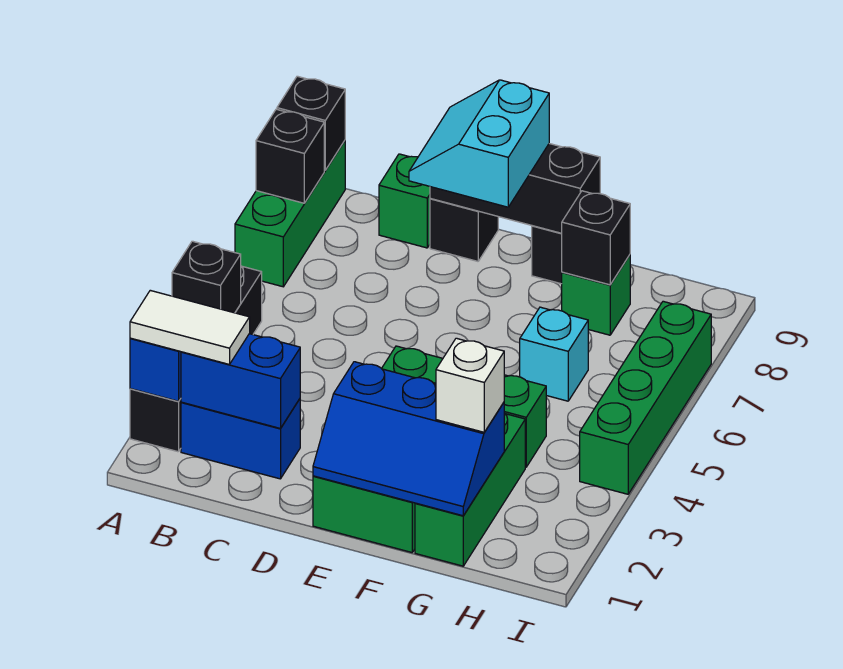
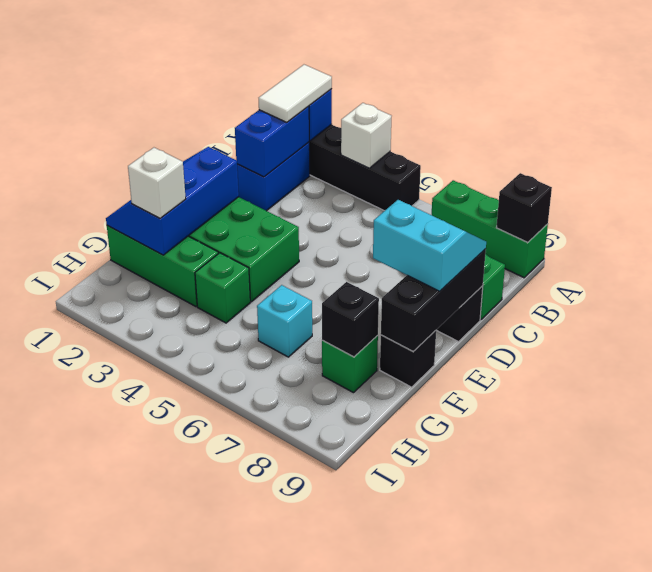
black brick A4 level 2 -> white brick A4 level 2
black brick A8 level 2 -> none
green brick I4:I7 level 1 -> none

